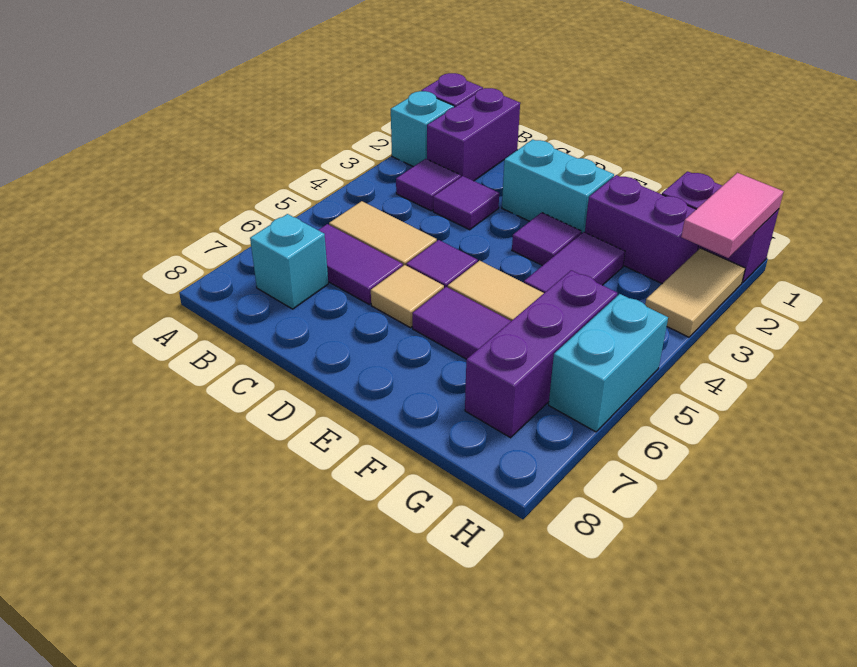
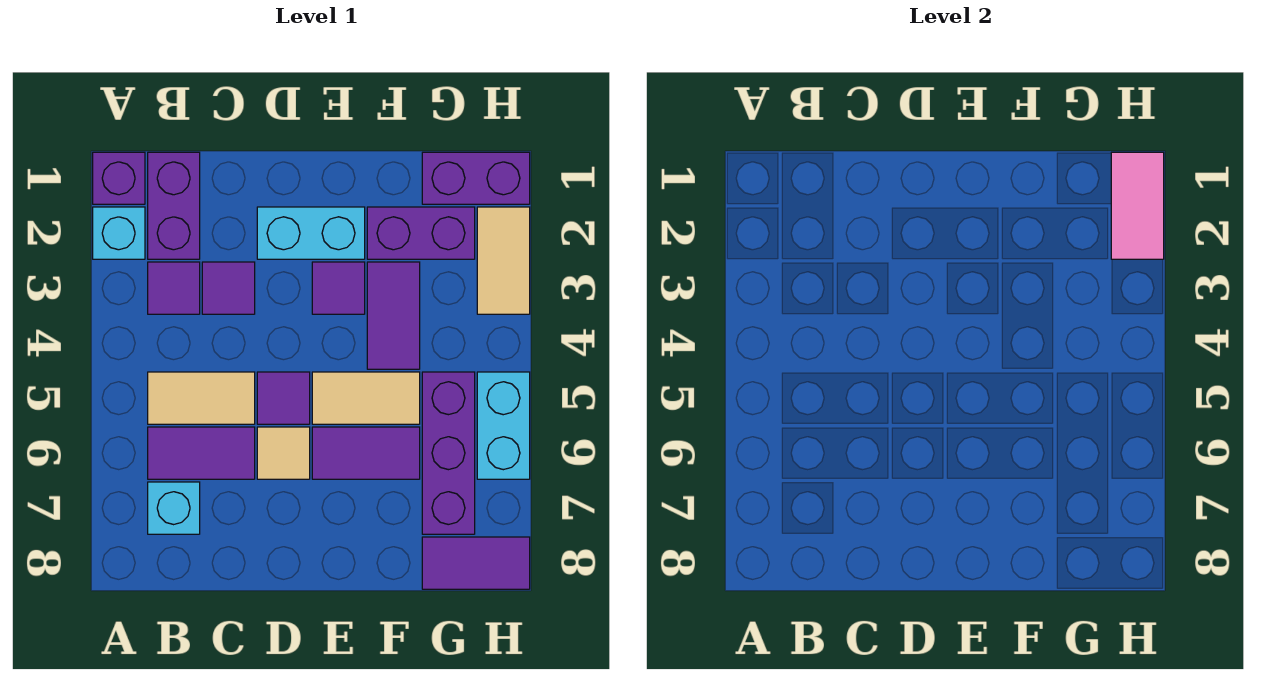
none -> purple tile G8:H8 level 1

